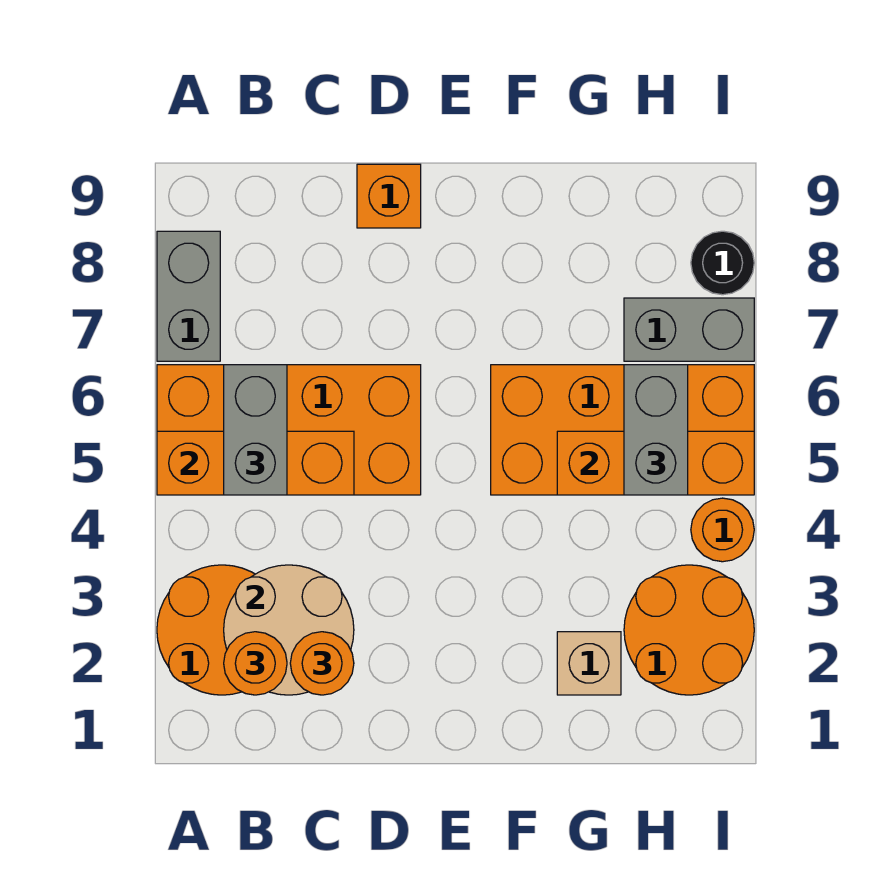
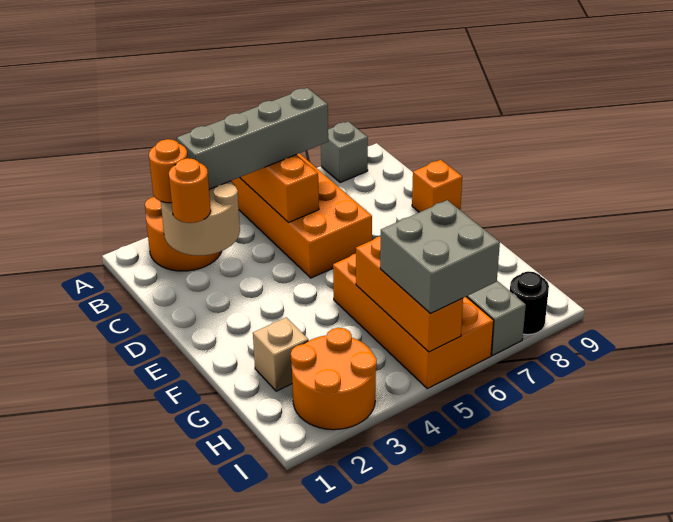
grey brick A7:A8 level 1 -> grey brick A8 level 1
grey brick B5:B6 level 3 -> grey brick B3:B6 level 3
grey brick H5:H6 level 3 -> grey brick H5:I6 level 3
orange round brick I4 level 1 -> none

